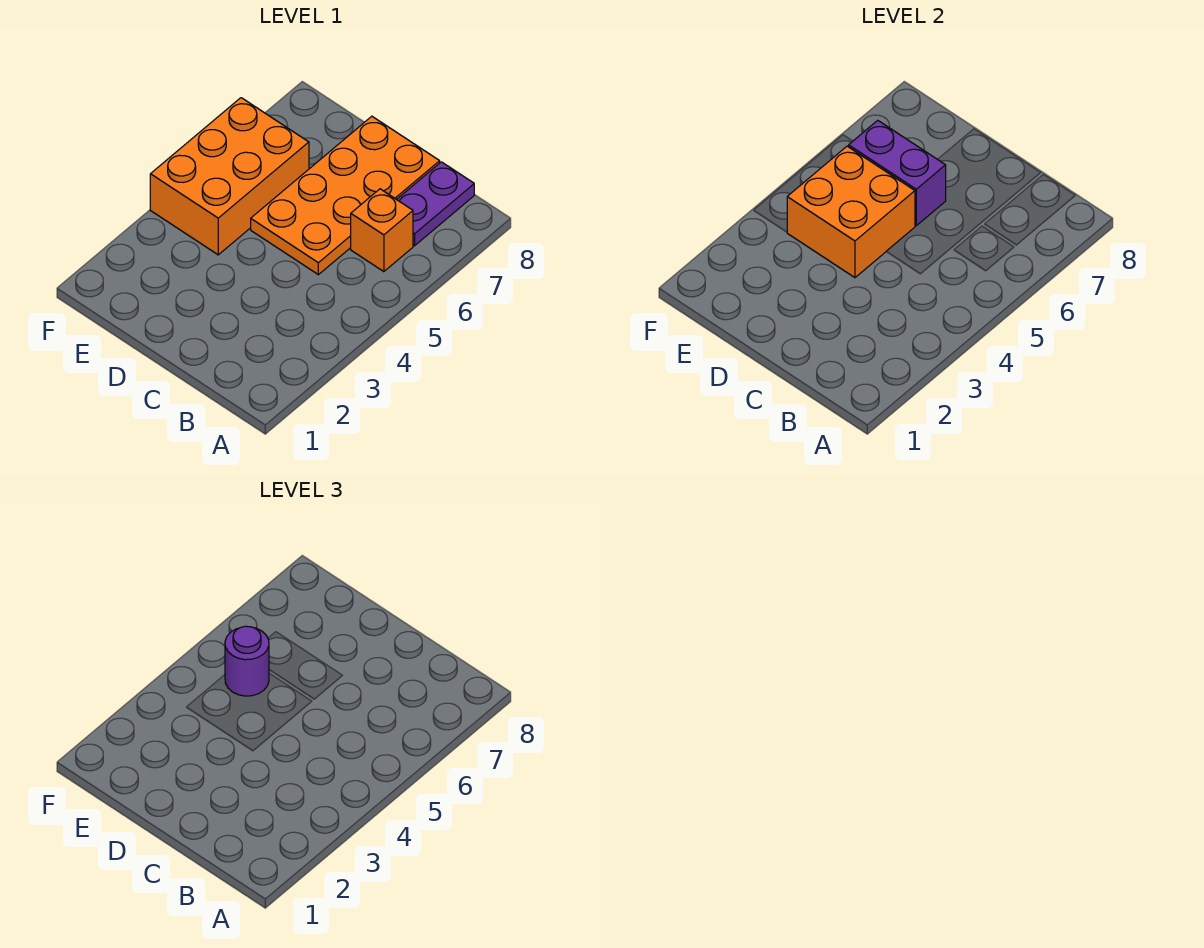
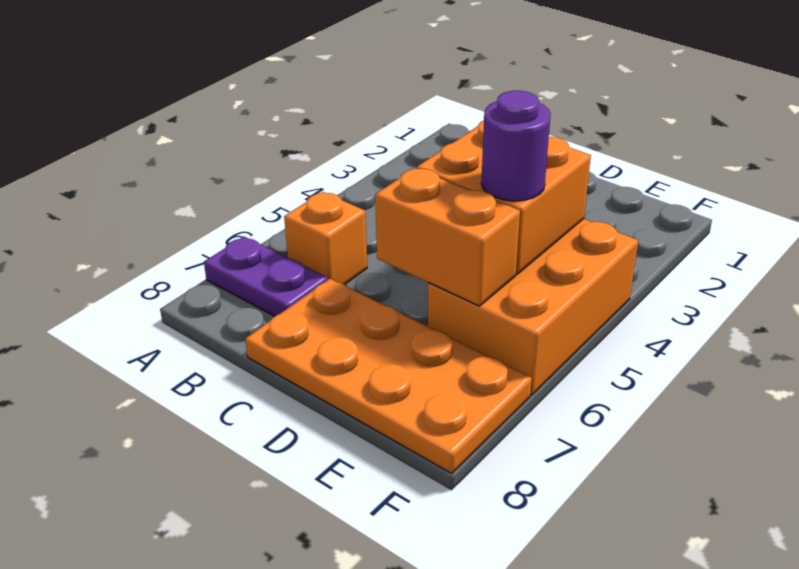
purple plate B7:B8 level 1 -> purple plate A7:B7 level 1
orange plate C5:D8 level 1 -> orange plate C7:F8 level 1
purple brick D6:E6 level 2 -> orange brick D6:E6 level 2

